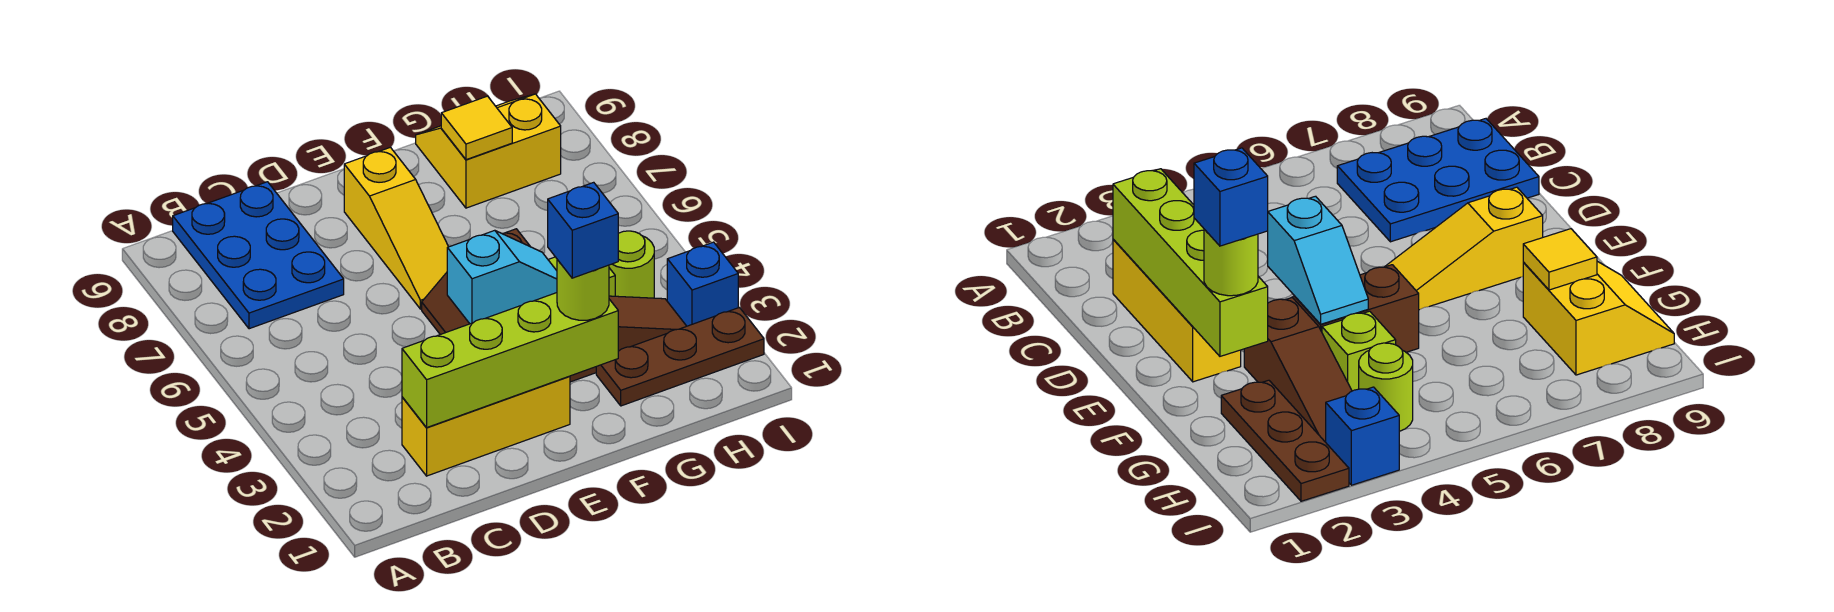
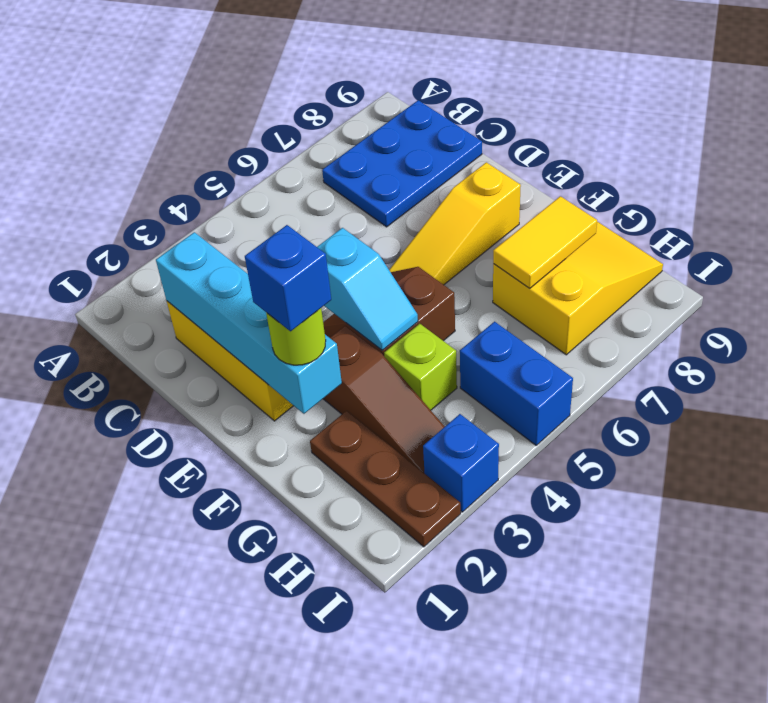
lime brick C2:F2 level 2 -> cyan brick C2:F2 level 2
yellow slope G8:H9 level 1 top 8 -> yellow slope G7:H9 level 1 top 7
yellow tile G8 level 2 -> yellow tile G7:G8 level 2
lime round brick H4 level 1 -> none
none -> blue brick H5:I5 level 1

